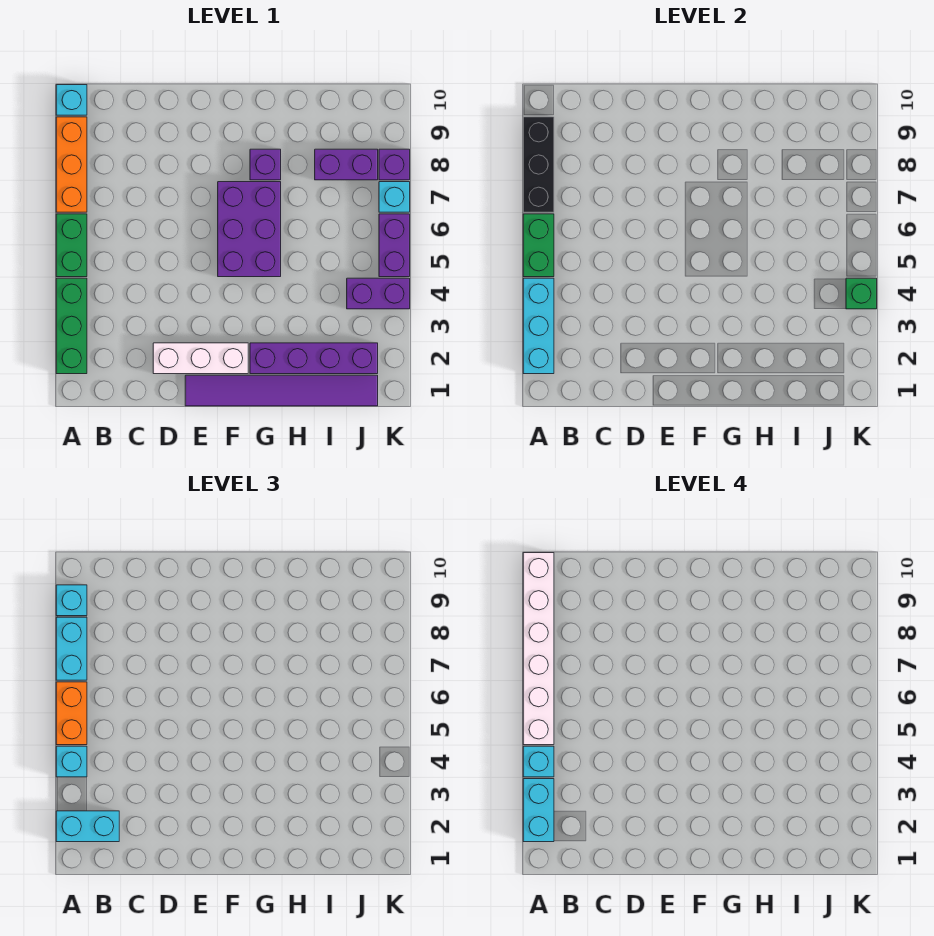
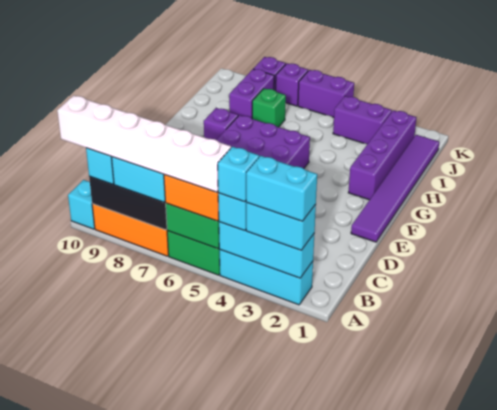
green brick A2:A4 level 1 -> cyan brick A2:A4 level 1
cyan brick A2:B2 level 3 -> cyan brick A2:A3 level 3
white brick D2:F2 level 1 -> none
purple brick J4:K4 level 1 -> purple brick J3:J4 level 1
green brick K4 level 2 -> green brick I7 level 1
cyan brick K7 level 1 -> purple brick K7 level 1

